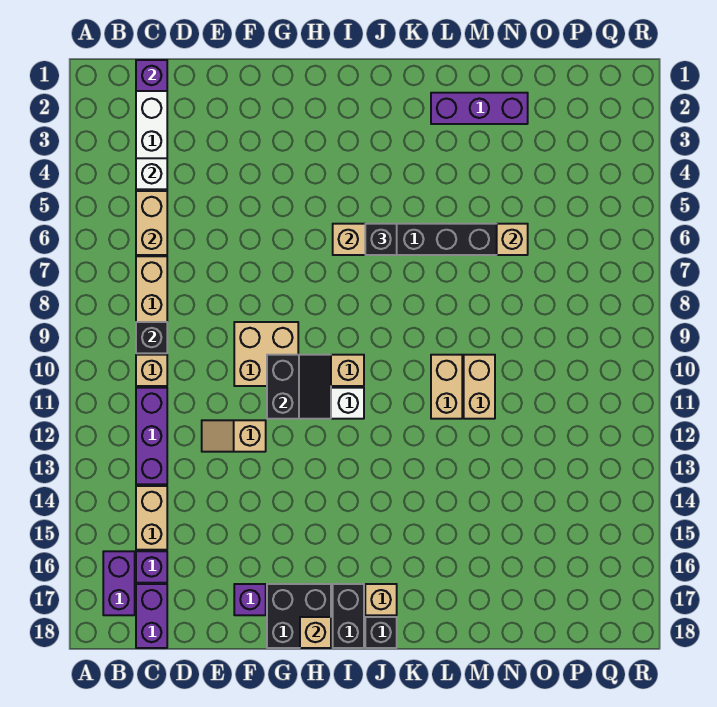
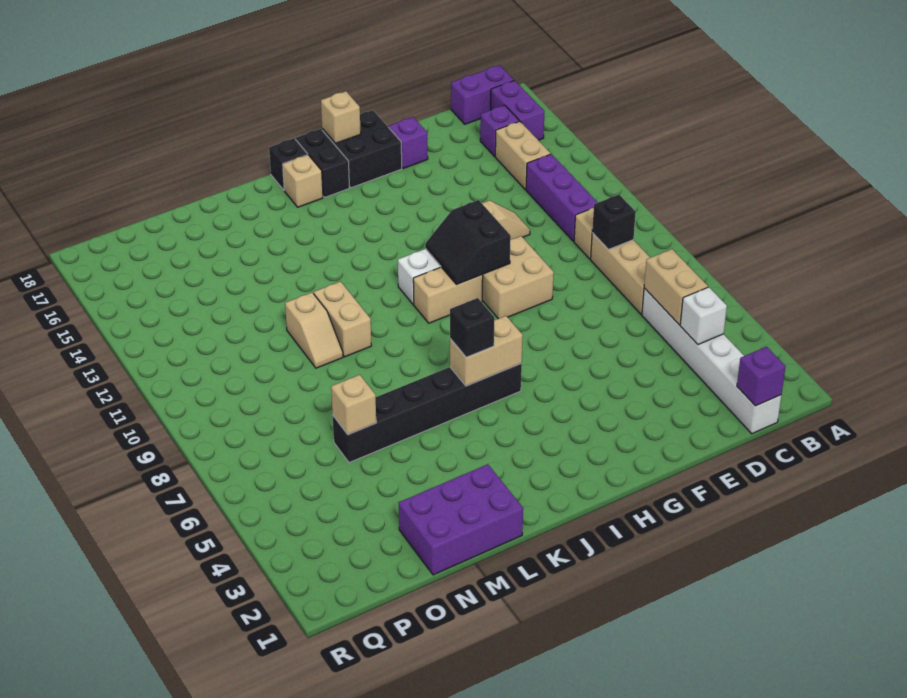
purple brick C17:C18 level 1 -> purple brick B18:C18 level 1
purple brick L2:N2 level 1 -> purple brick L1:N2 level 1
tan brick M10:M11 level 1 -> tan slope M10:M11 level 1 top 11

